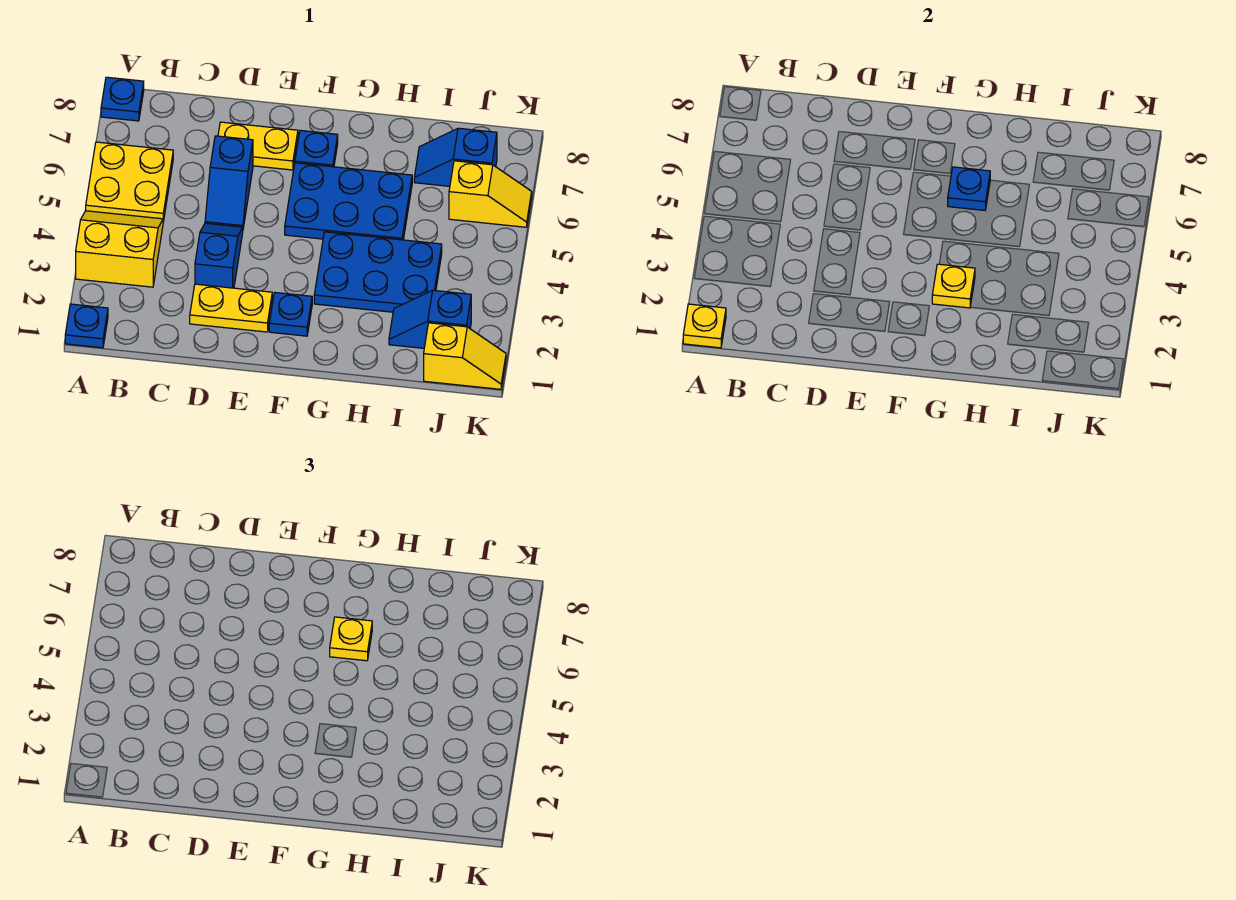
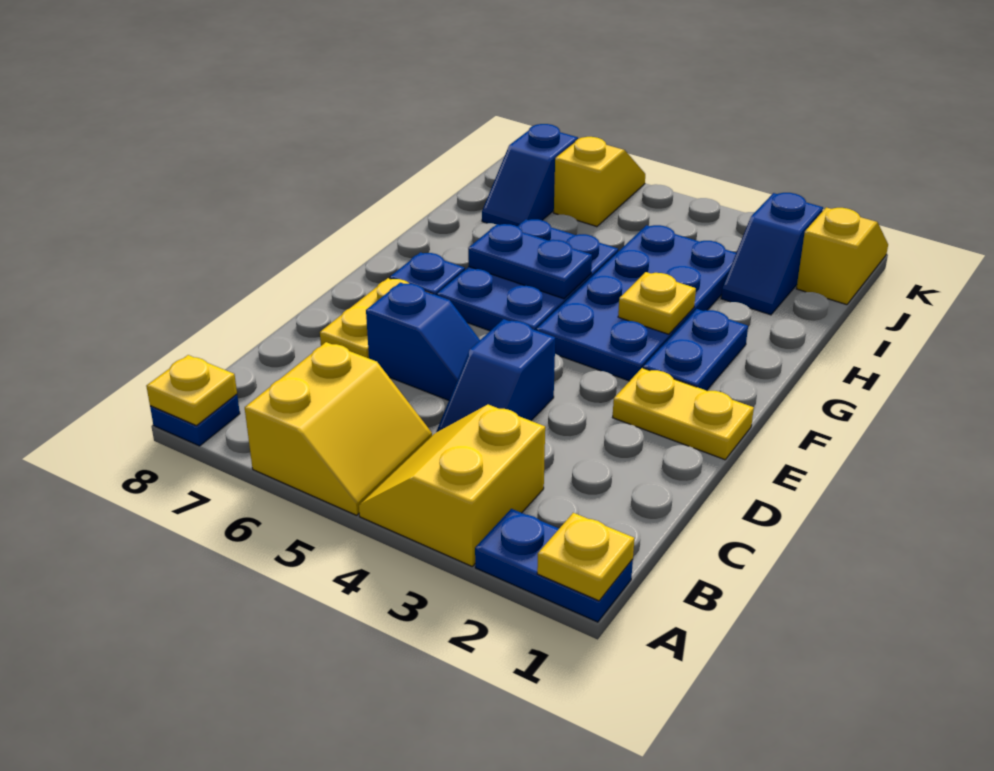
blue plate A1 level 1 -> blue plate A1:A2 level 1
yellow plate A5:B6 level 1 -> yellow slope A5:B6 level 1 top 6
yellow plate D2:E2 level 1 -> yellow plate E1:E2 level 1
blue slope D3:D4 level 1 top 3 -> blue slope C4:D4 level 1 top D
blue plate F2 level 1 -> blue plate F2:G2 level 1
blue plate G3:I4 level 1 -> blue plate F3:I4 level 1
blue plate G6 level 2 -> blue plate G5:G6 level 2
yellow plate G6 level 3 -> yellow plate A8 level 2

